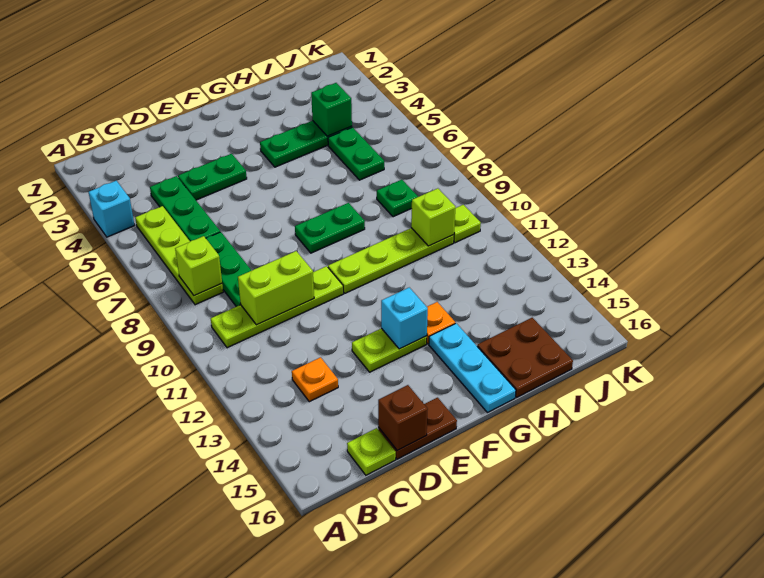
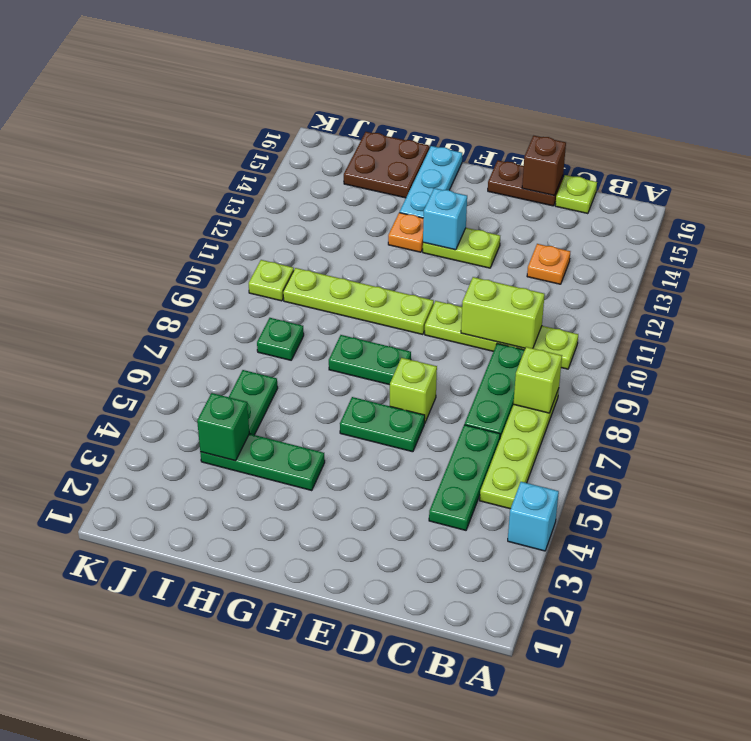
green plate D4:E4 level 1 -> green plate E6:F6 level 1
lime brick I10 level 2 -> lime brick E7 level 1

